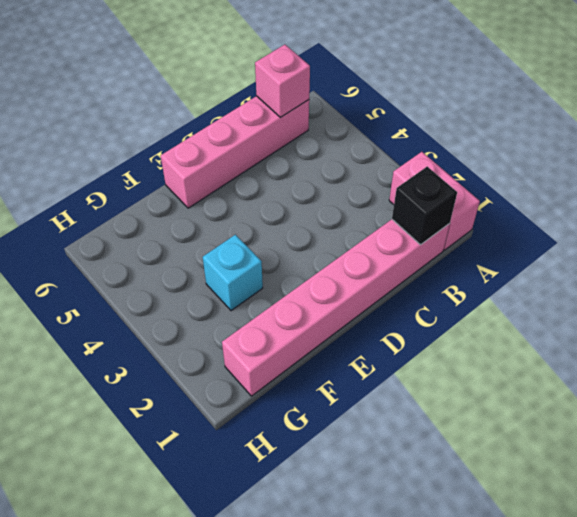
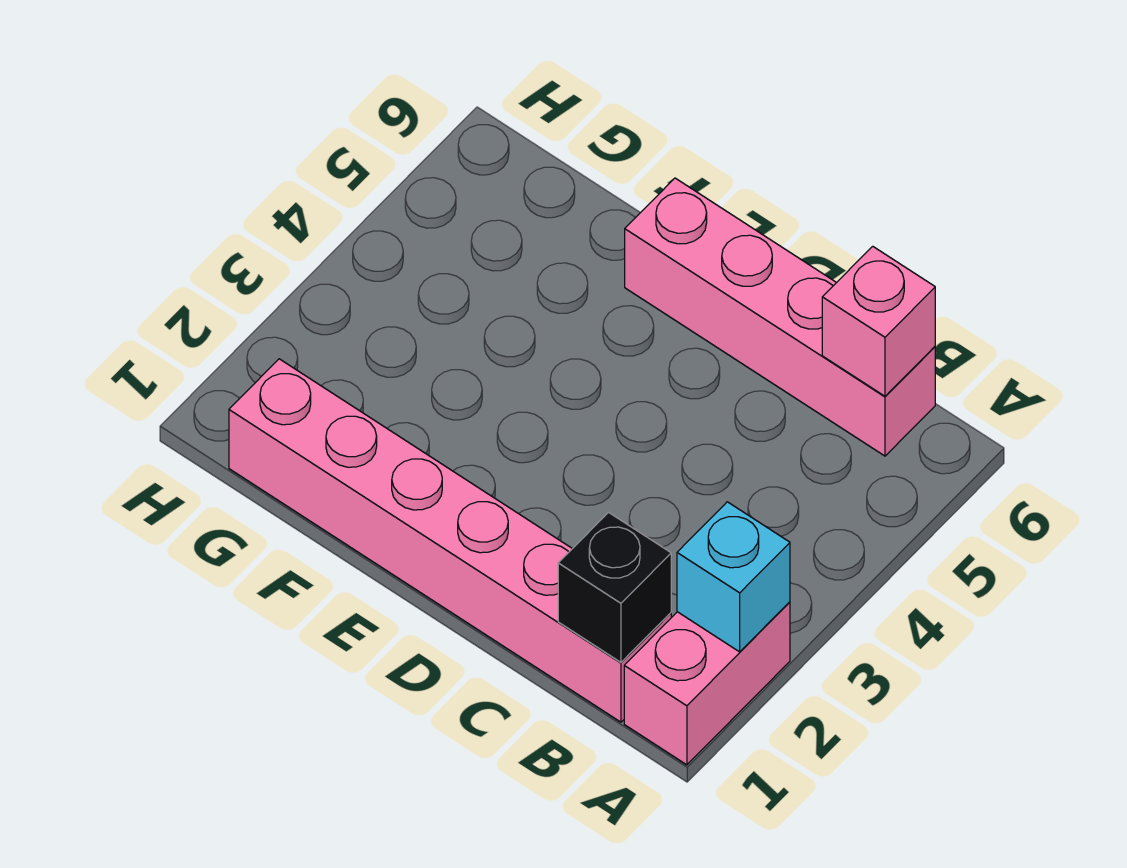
cyan brick F3 level 1 -> cyan brick A2 level 2

